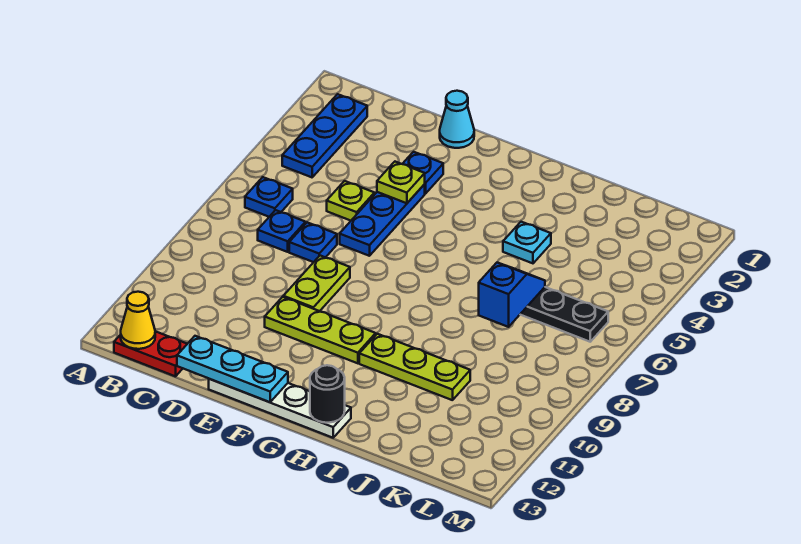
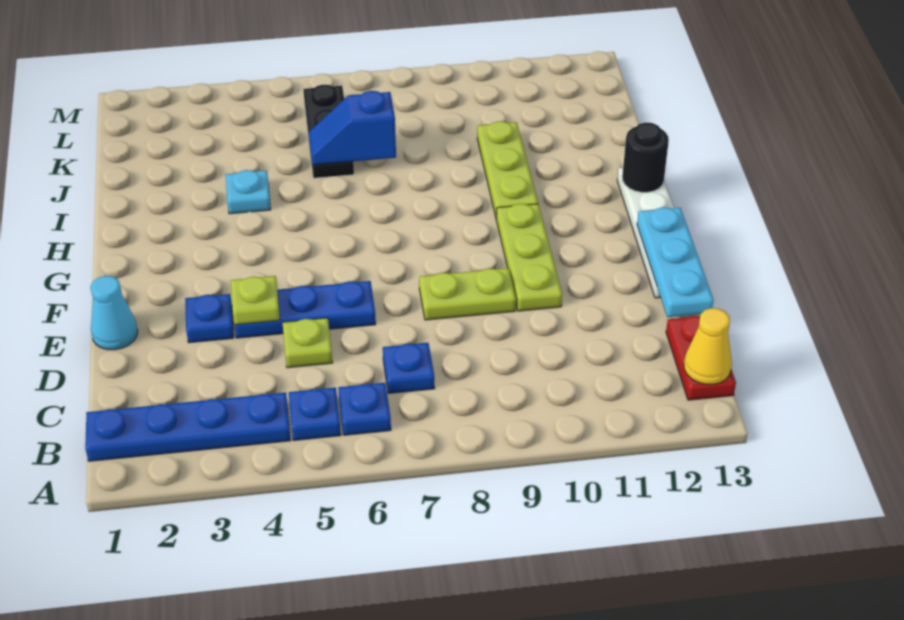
blue plate B2:B4 level 1 -> blue plate B1:B4 level 1
blue plate D7 level 1 -> blue plate B5 level 1

